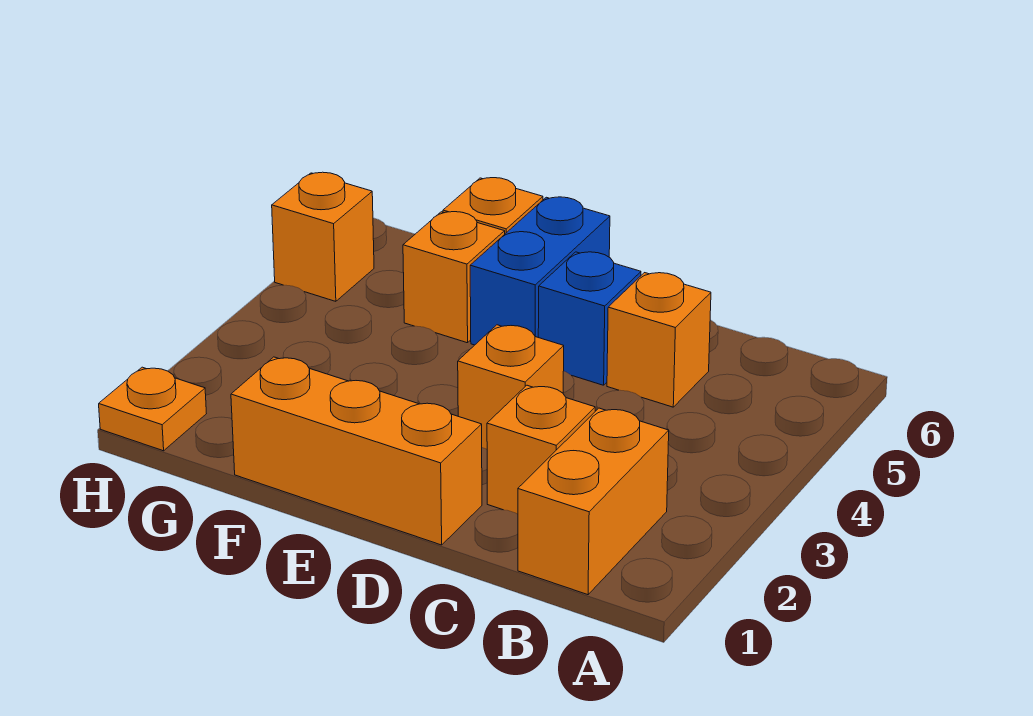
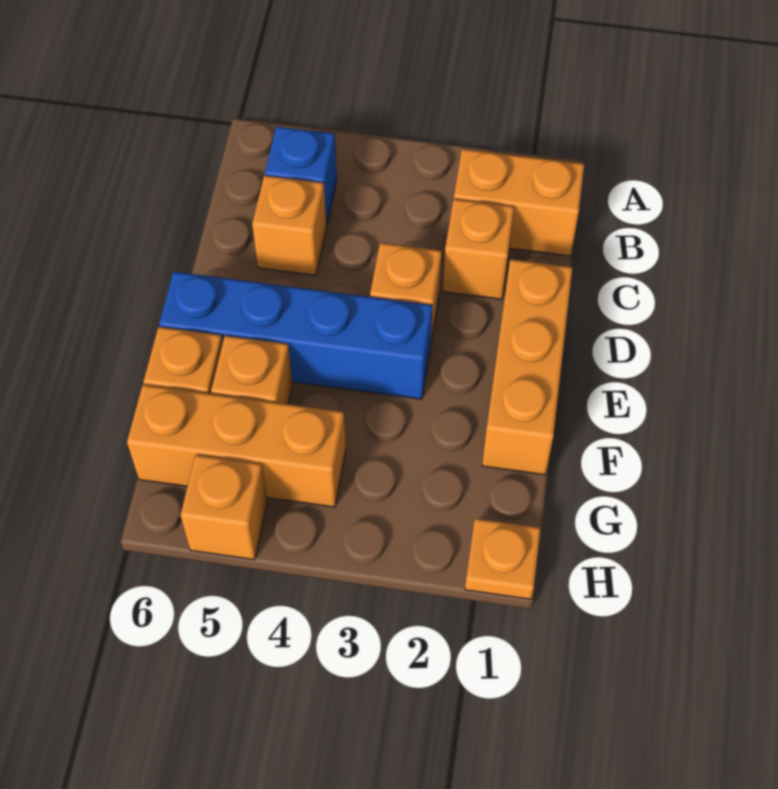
blue brick D5 level 1 -> blue brick B5 level 1
blue brick E5:E6 level 1 -> blue brick E3:E6 level 1
none -> orange brick G4:G6 level 1

